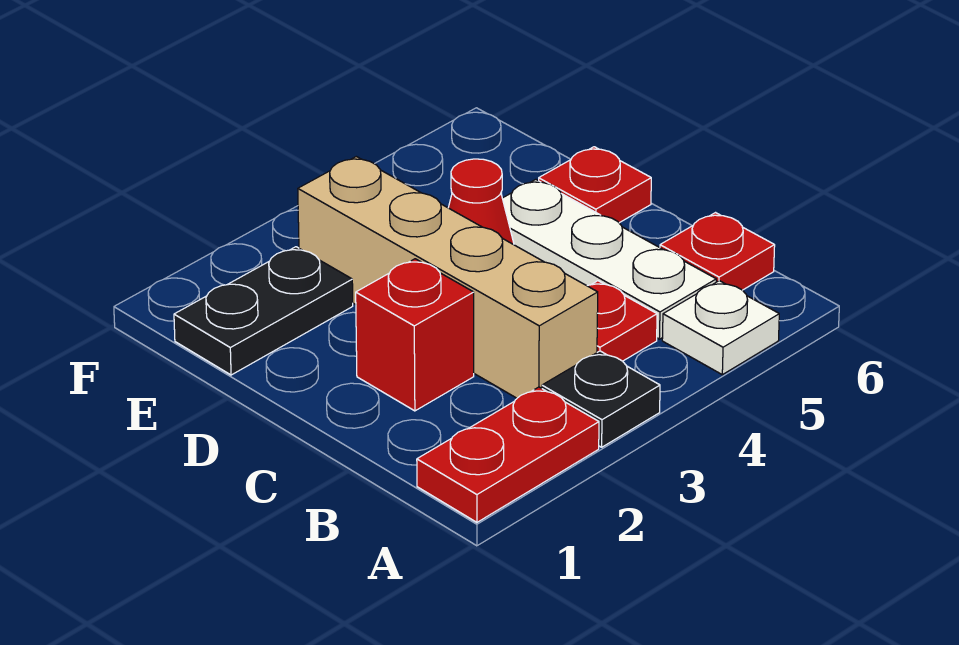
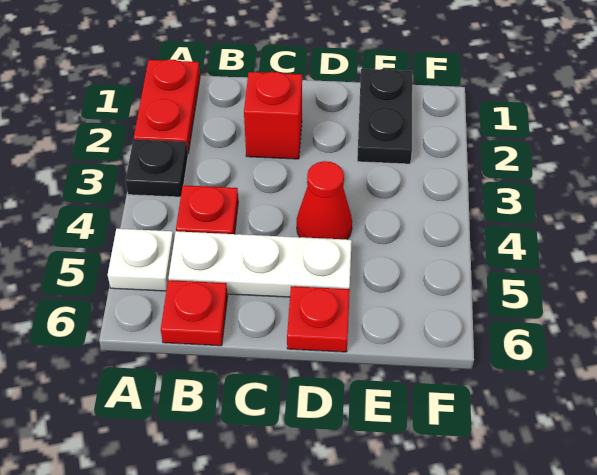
tan brick B3:E3 level 1 -> none

